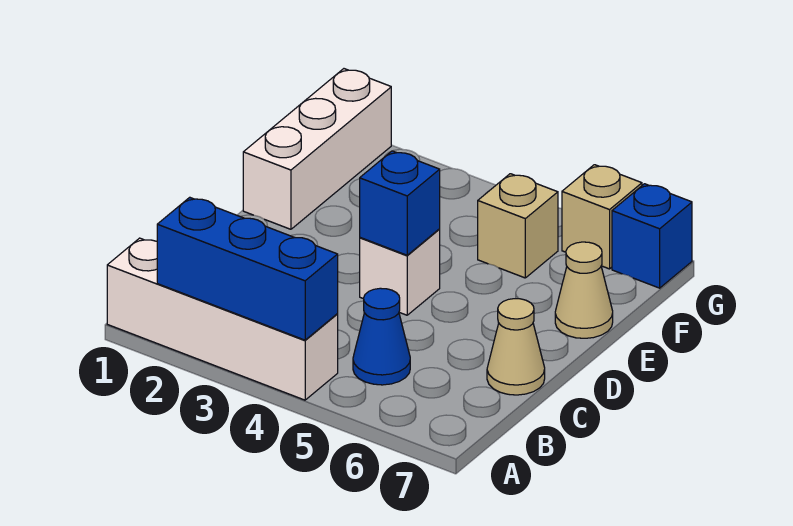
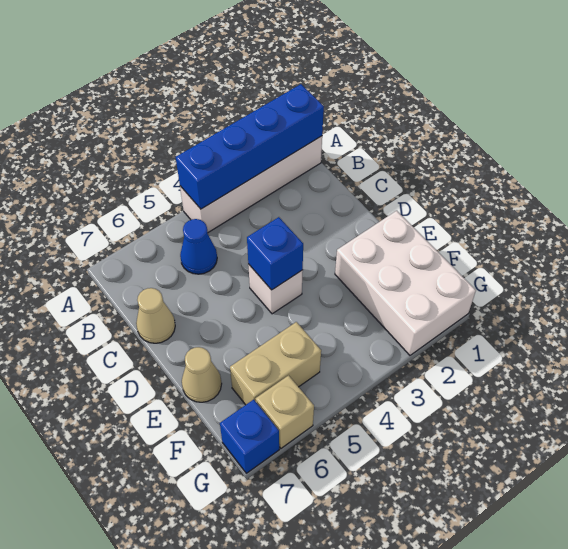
blue brick A2:A4 level 2 -> blue brick A1:A4 level 2
white brick E1:G1 level 1 -> white brick E1:G2 level 1
tan brick F5 level 1 -> tan brick F5:F6 level 1

